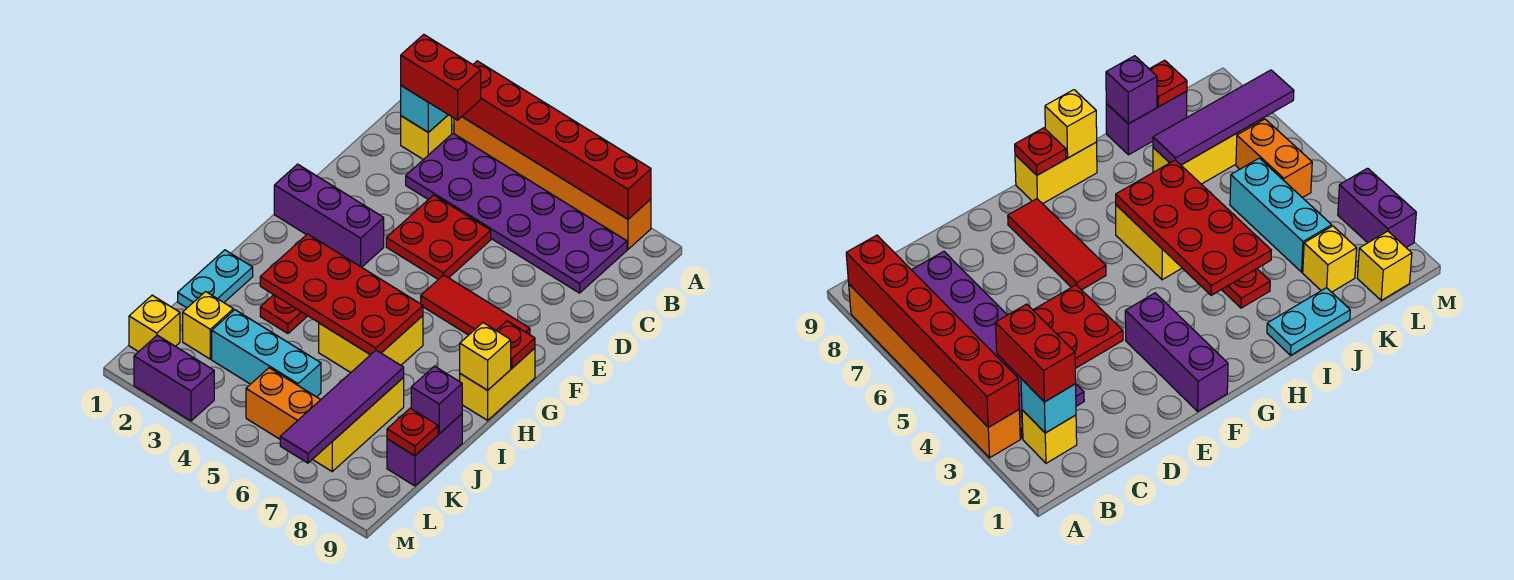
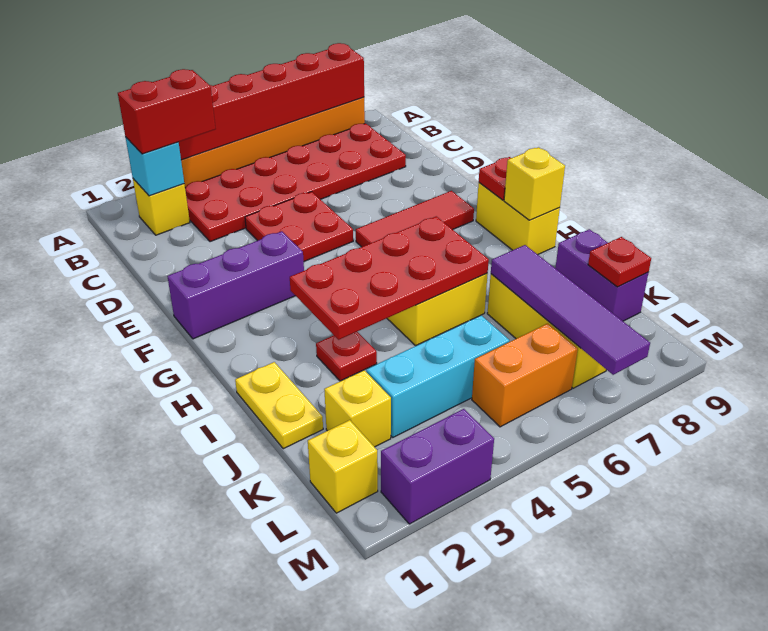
purple plate B3:C8 level 1 -> red plate B3:C8 level 1
cyan plate I1:J1 level 1 -> yellow plate I1:J1 level 1
purple brick J9 level 2 -> none

